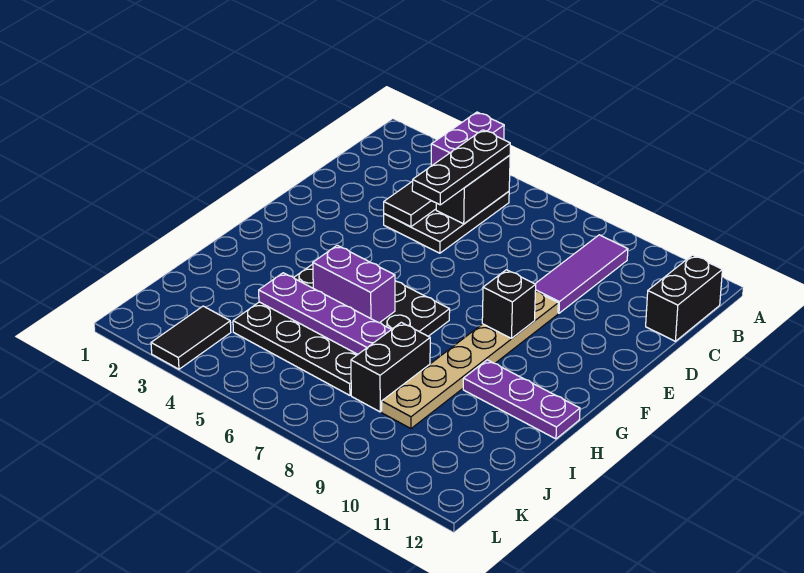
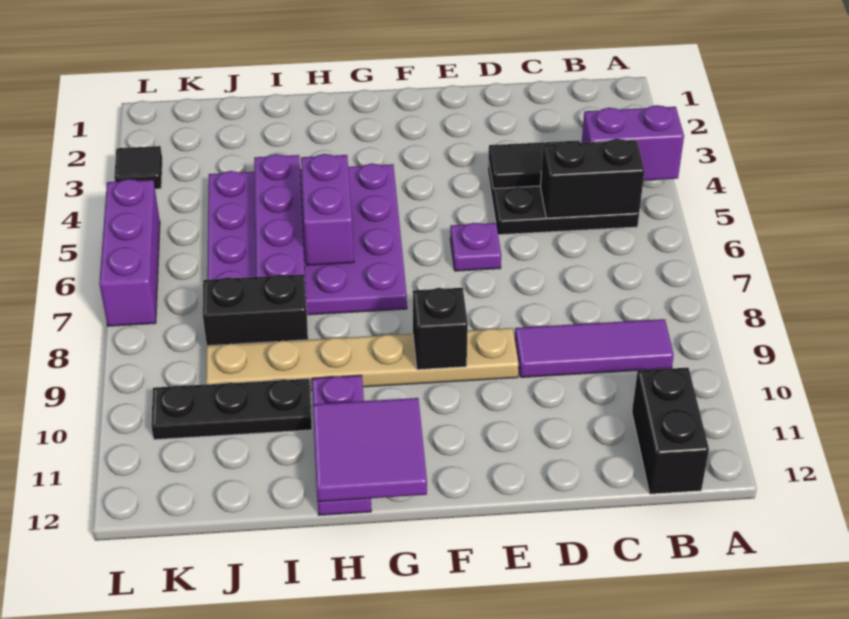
black plate B5:D5 level 3 -> black plate I10:K10 level 1
black brick B12:C12 level 1 -> black brick B11:B12 level 1
none -> purple plate E6 level 1
black plate G4:J7 level 1 -> purple plate G4:J7 level 1
none -> purple tile G11:H12 level 2
black tile K3:L3 level 1 -> black tile L3 level 1
none -> purple brick L5:L7 level 1

